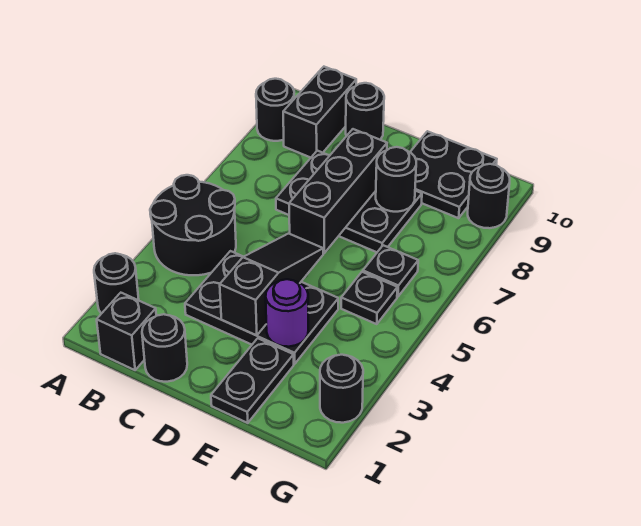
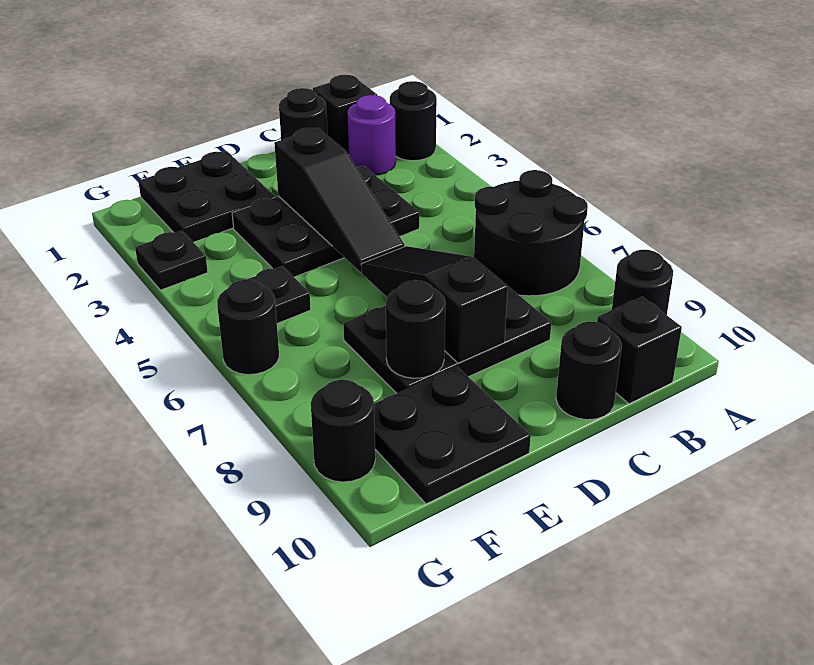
black round brick A4:B5 level 1 -> black round brick A6:B7 level 1
black brick B9:B10 level 1 -> black brick B10 level 1
black brick D6:D8 level 2 -> black slope D6:D8 level 2 top 8
black plate E1:E2 level 1 -> black plate E1:F2 level 1
purple round brick E3 level 2 -> purple round brick B2 level 1
black plate F6 level 1 -> black plate G3 level 1
black round brick G2 level 1 -> black round brick G6 level 1

